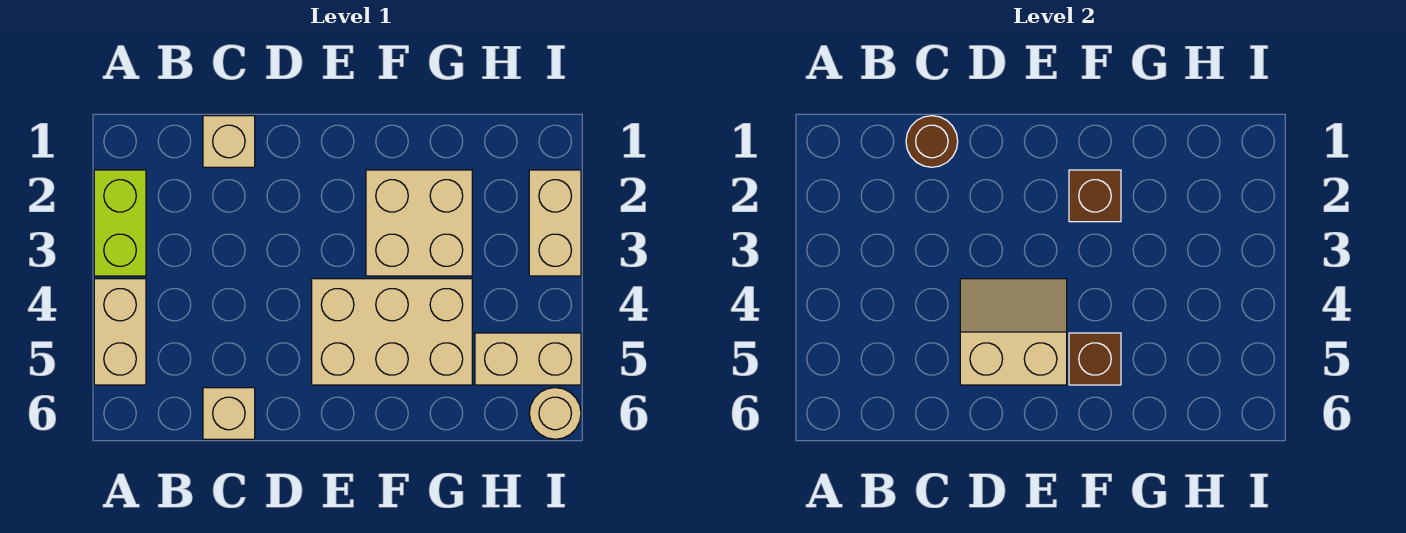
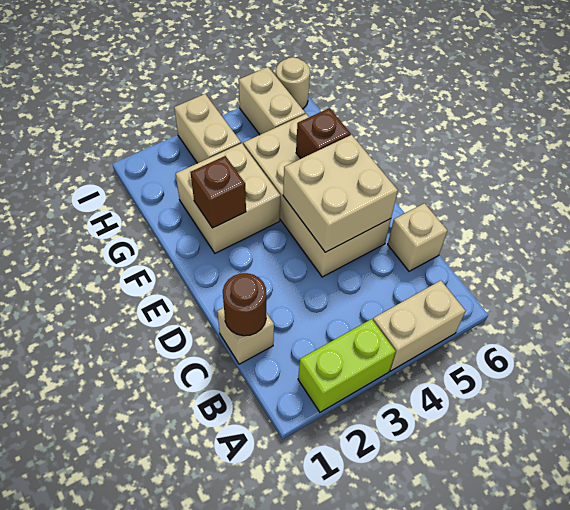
tan slope D4:E5 level 2 top 5 -> tan brick D4:E5 level 2
tan brick E4:G5 level 1 -> tan brick D4:G5 level 1
tan brick I2:I3 level 1 -> tan brick H3:I3 level 1

